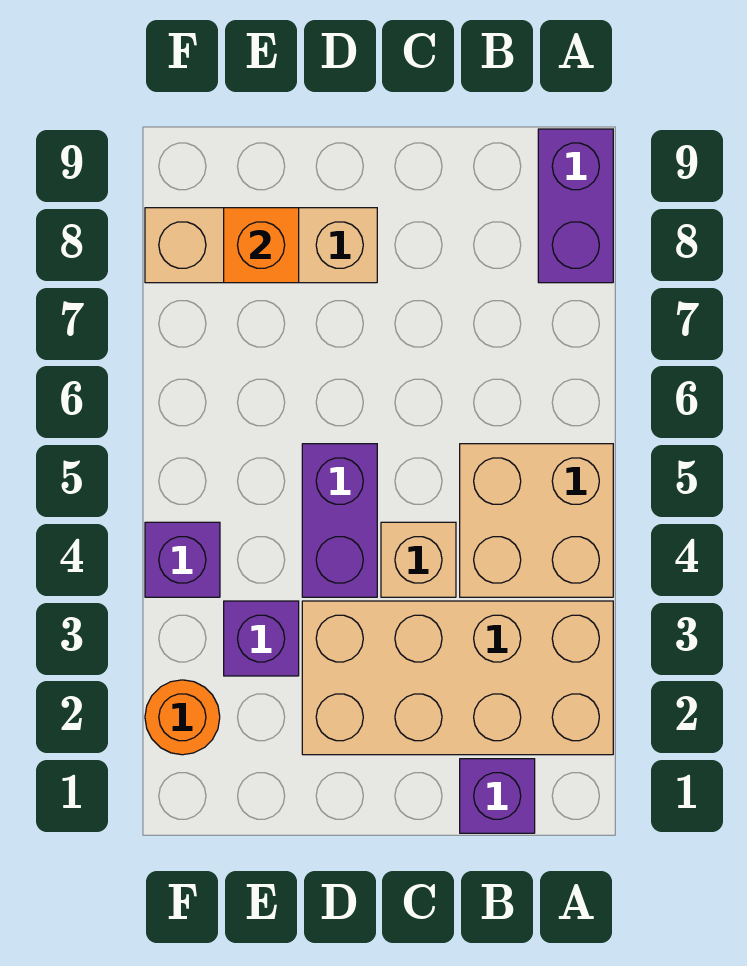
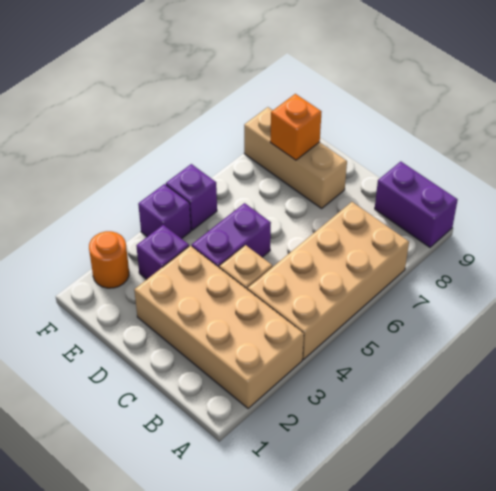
tan brick A4:B5 level 1 -> tan brick A4:B7 level 1
purple brick A8:A9 level 1 -> purple brick A9:B9 level 1
purple brick B1 level 1 -> purple brick F5 level 1

